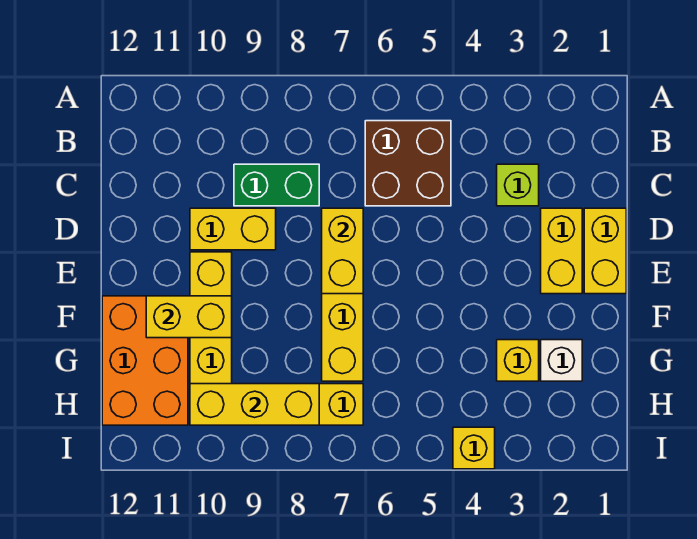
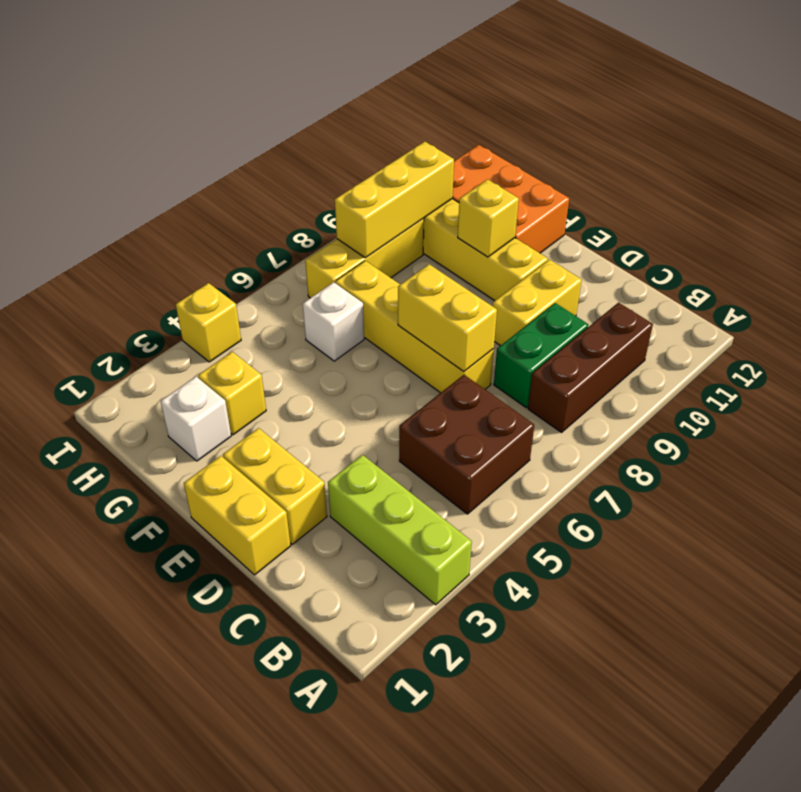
none -> brown brick B8:B10 level 1
lime brick C3 level 1 -> lime brick A3:C3 level 1
yellow brick F10:F11 level 2 -> yellow brick F10 level 2
none -> white brick G6 level 1

